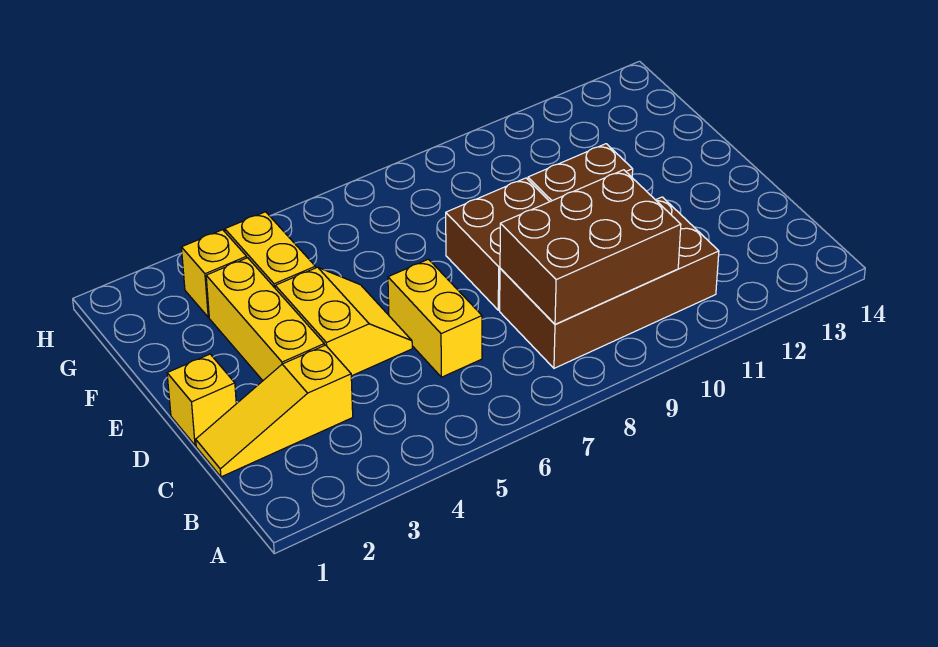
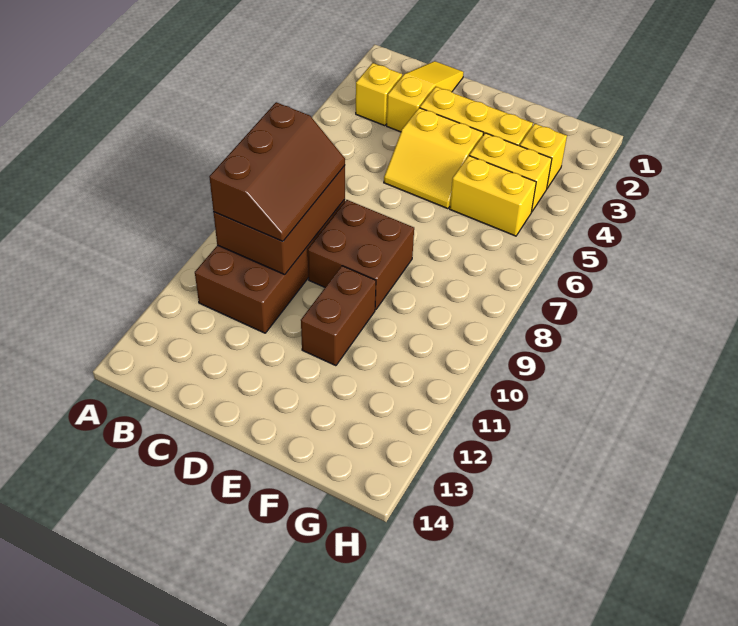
none -> brown slope B8:C10 level 3 top B
yellow brick C6:D6 level 1 -> yellow brick F5:G5 level 1
yellow brick D1 level 1 -> yellow brick B3 level 1

